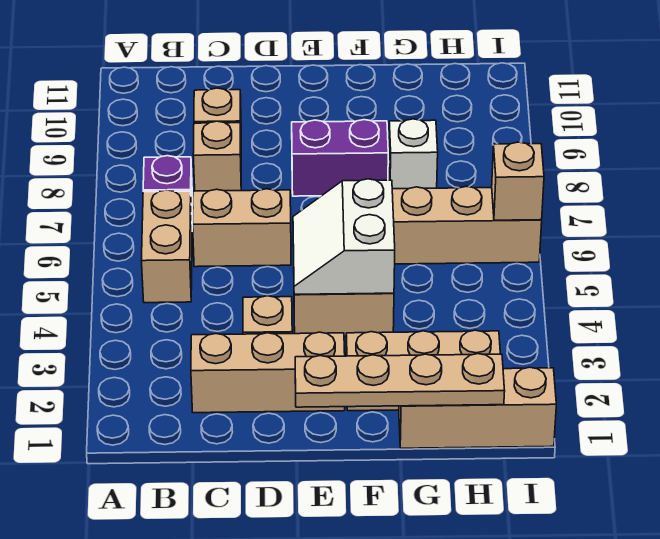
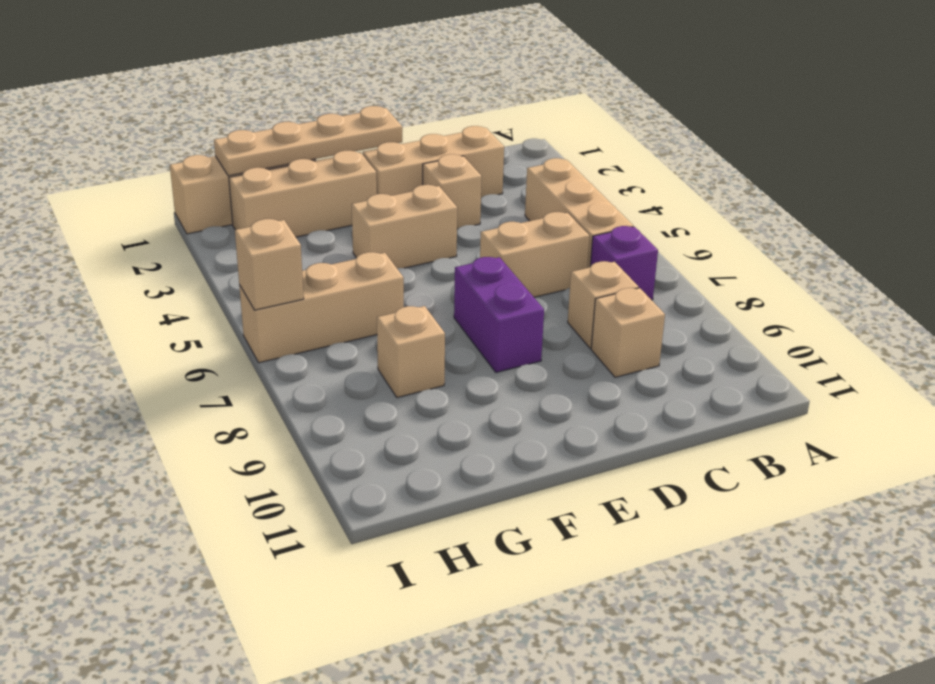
tan brick B5:B6 level 1 -> tan brick B4:B6 level 1
white slope E4:F5 level 2 top F -> none
purple brick E8:F8 level 1 -> purple brick E7:E8 level 1
white brick G8 level 1 -> tan brick G8 level 1

